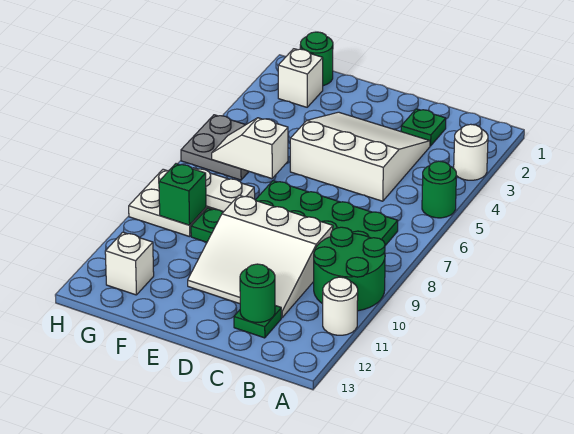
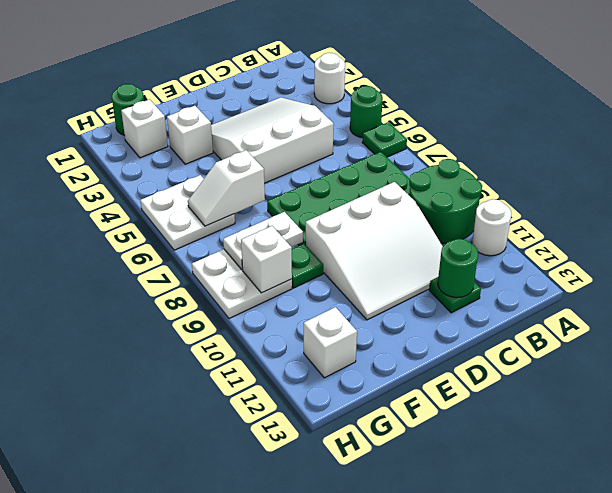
green plate C2 level 1 -> green plate A6 level 1
none -> white brick F3 level 1
grey plate G5:H6 level 1 -> white plate G5:H6 level 1
green brick G9 level 2 -> white brick G9 level 2

